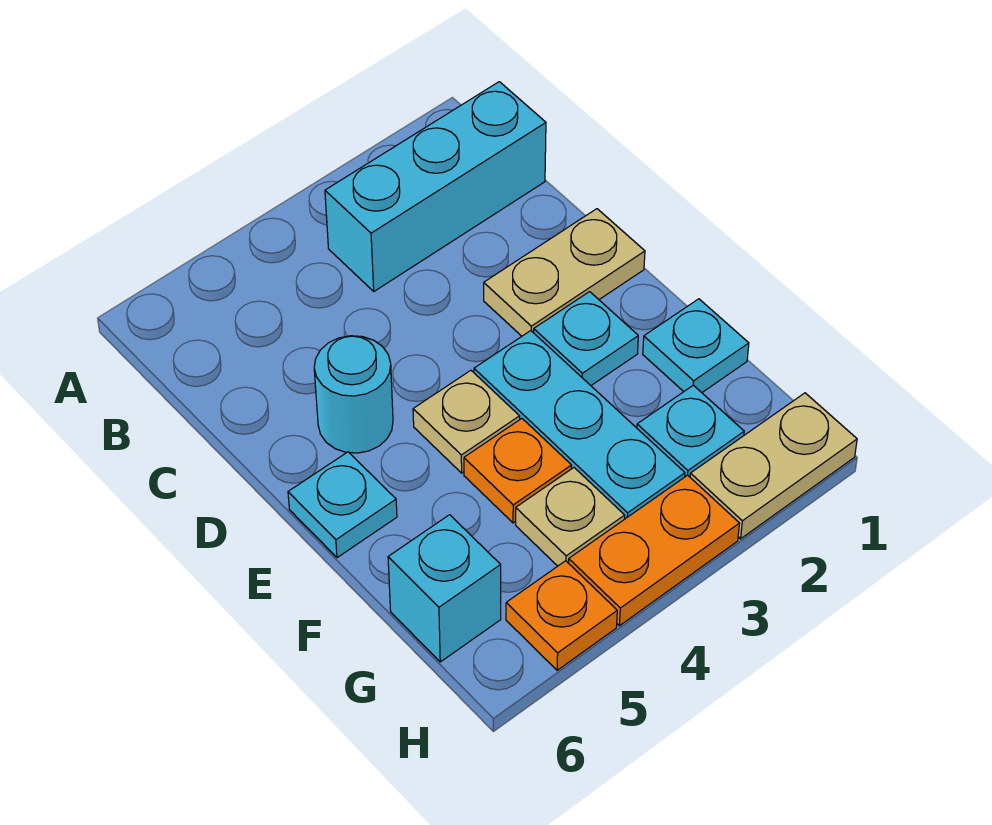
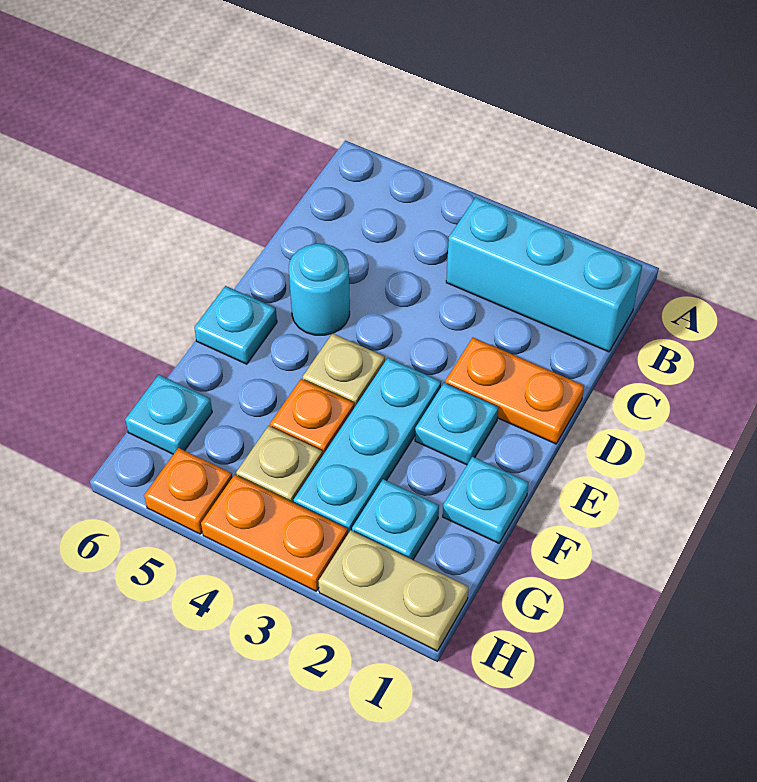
tan plate D1:D2 level 1 -> orange plate D1:D2 level 1
cyan brick G6 level 1 -> cyan plate G6 level 1

